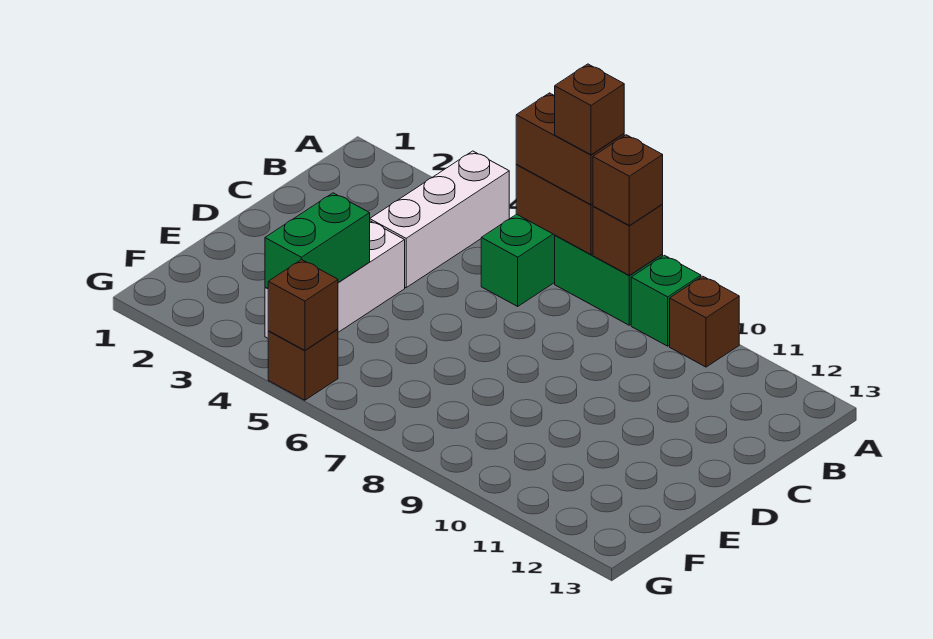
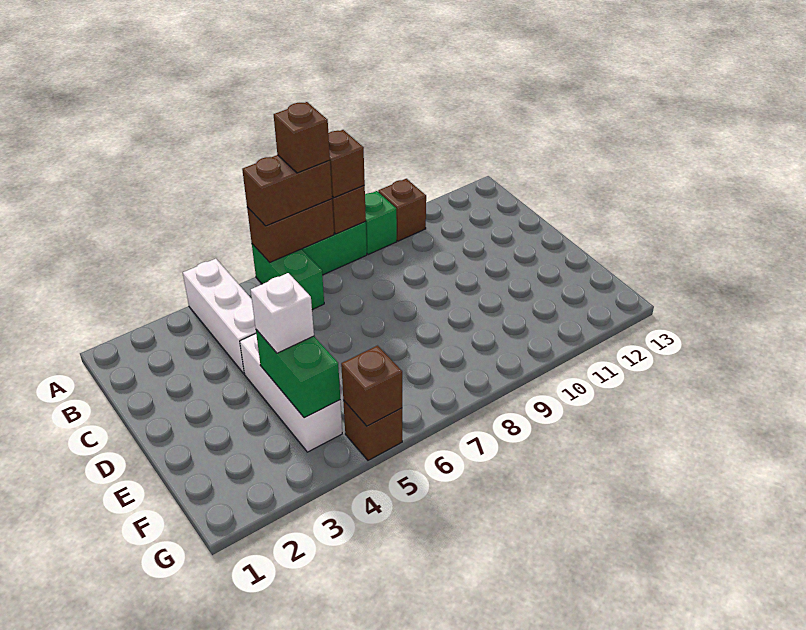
none -> white brick E4 level 3

